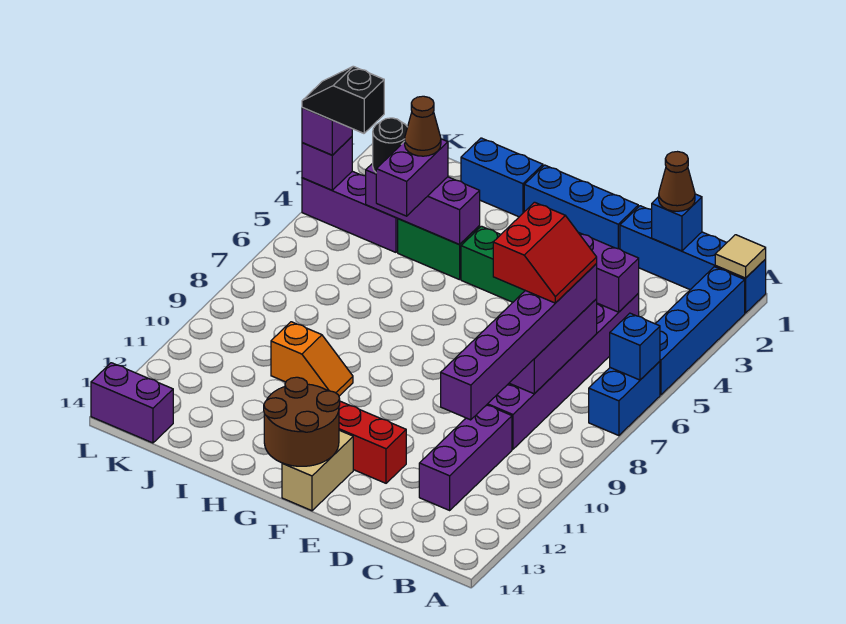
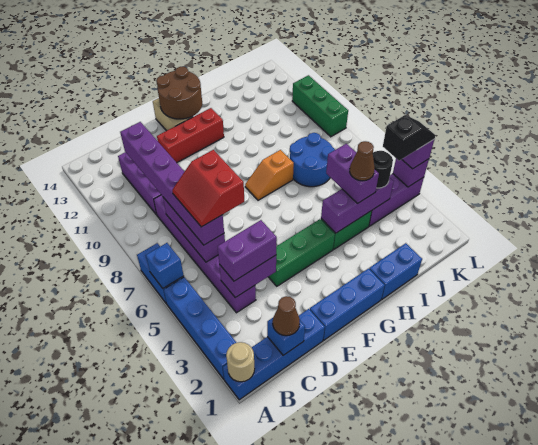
tan tile A1 level 2 -> tan round brick A1 level 2
orange slope H10:I10 level 1 top I -> orange slope G8:H8 level 1 top H
none -> blue round brick I7:J8 level 1
purple brick K14:L14 level 1 -> purple brick C4:D4 level 3
none -> green brick L9:L11 level 1

